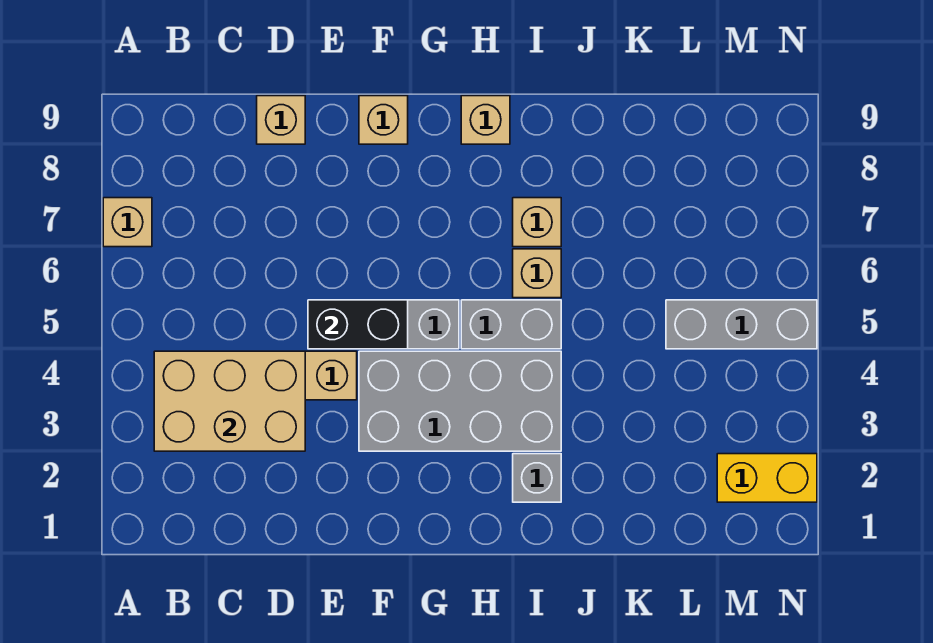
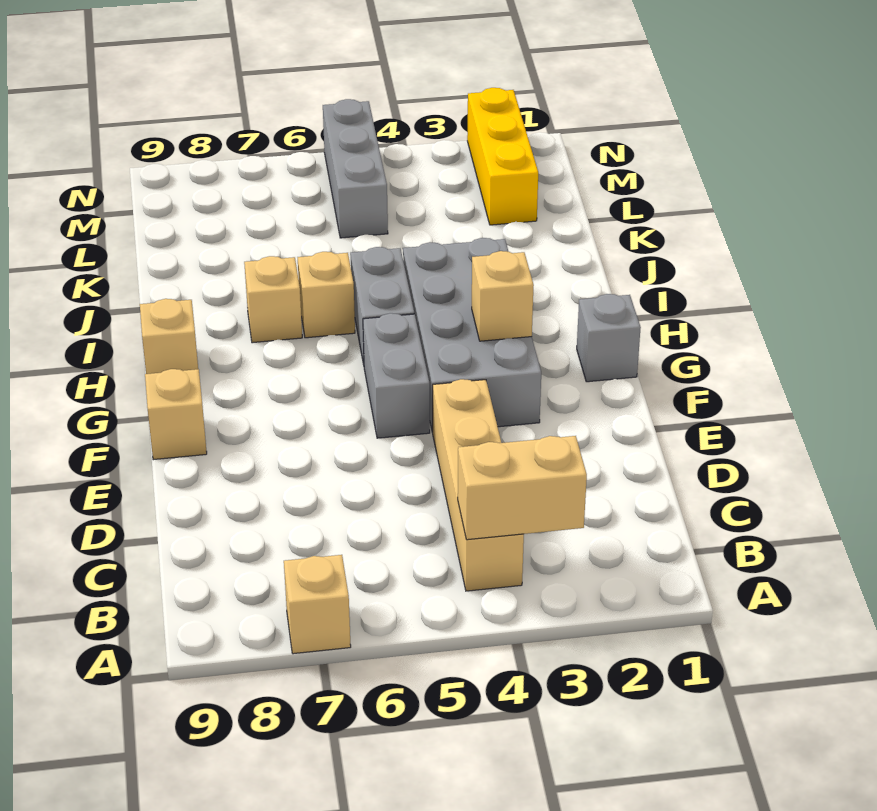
tan brick B3:D4 level 2 -> tan brick B3:B4 level 2
tan brick D9 level 1 -> tan brick G3 level 2
black brick E5:F5 level 2 -> none
grey brick I2 level 1 -> grey brick G1 level 1
yellow brick M2:N2 level 1 -> yellow brick L2:N2 level 1

